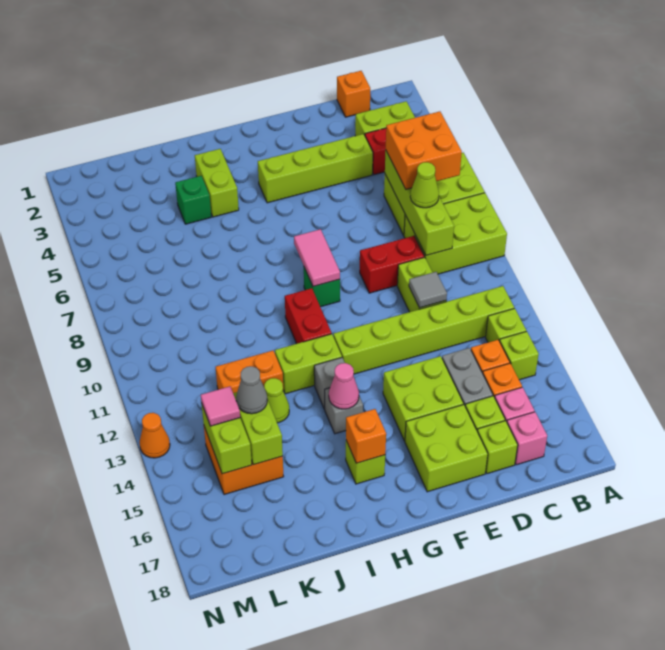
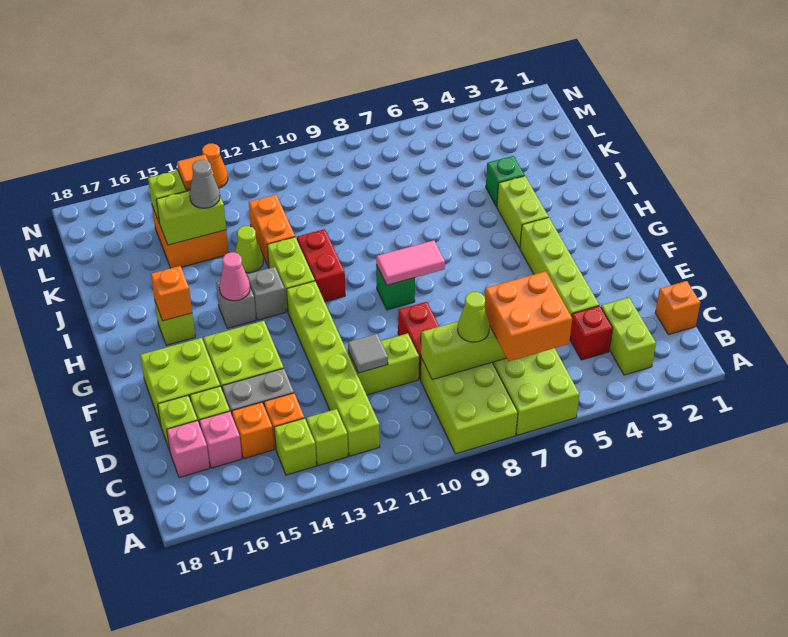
red brick H10:H11 level 1 -> red brick H11:I11 level 1
lime brick I3:I4 level 1 -> lime brick H4:I4 level 1
pink tile L14 level 3 -> orange tile L14 level 3

